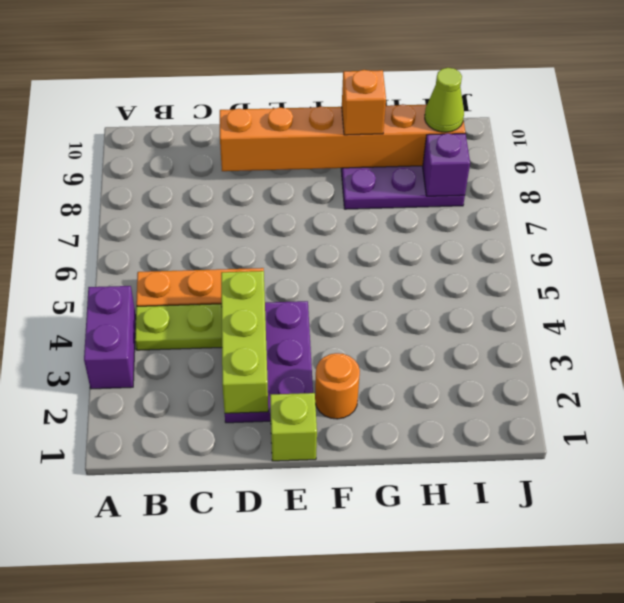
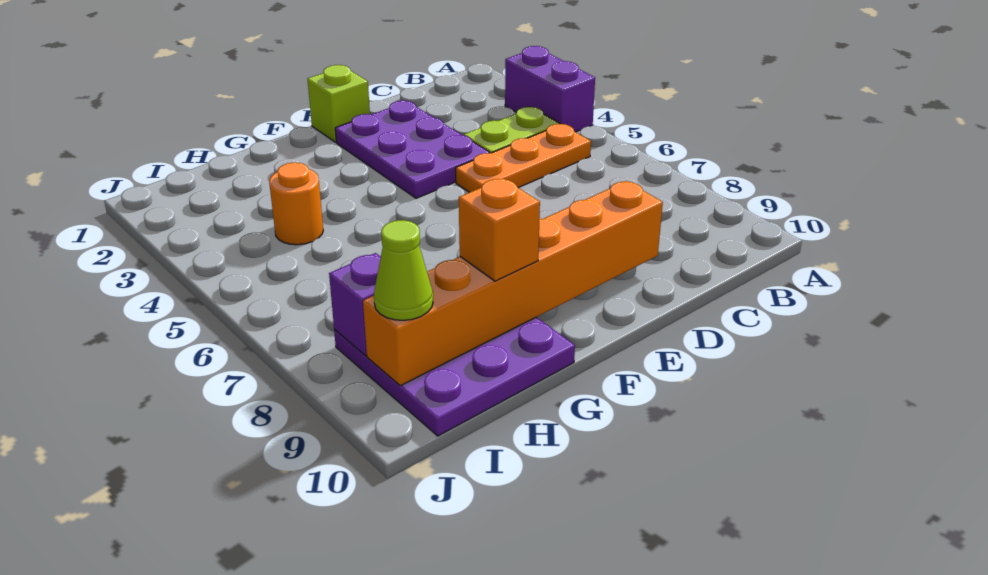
lime brick D2:D4 level 2 -> none
orange round brick F2 level 1 -> orange round brick H4 level 1

